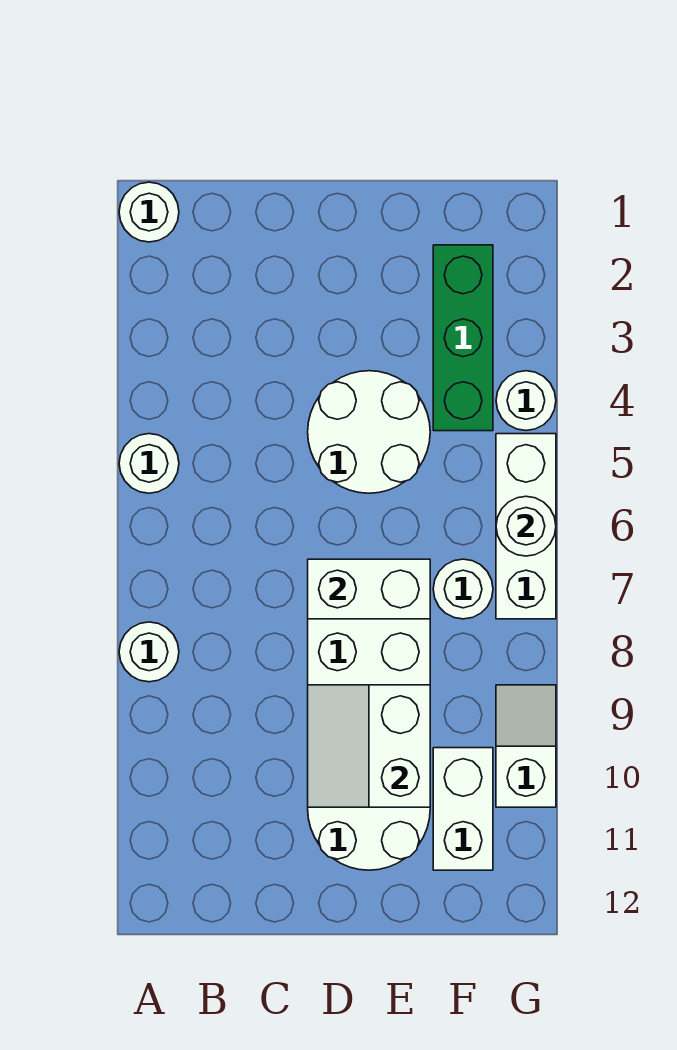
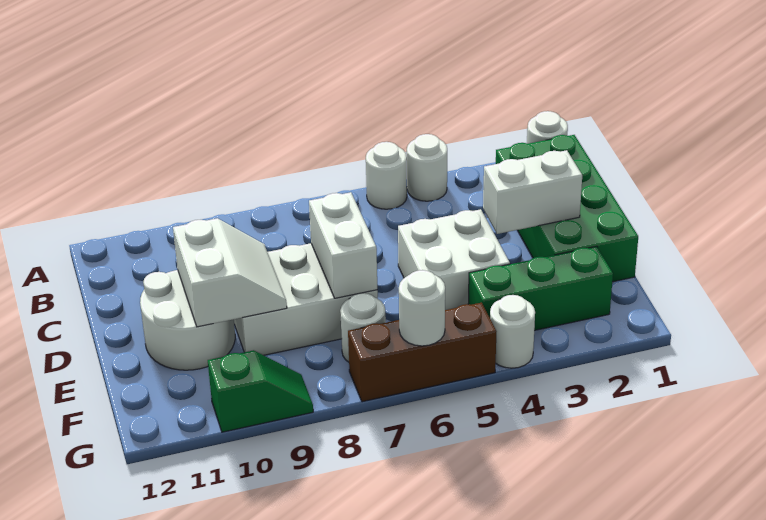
white round brick A8 level 1 -> white round brick A4 level 1
none -> green brick B1:E2 level 1
white round brick D4:E5 level 1 -> white brick D4:E5 level 1
white slope D9:E10 level 2 top E -> white slope D9:E10 level 2 top 10
white brick F10:F11 level 1 -> white brick D2:D3 level 2
white brick G5:G7 level 1 -> brown brick G5:G7 level 1
white slope G9:G10 level 1 top 10 -> green slope G9:G10 level 1 top 10

